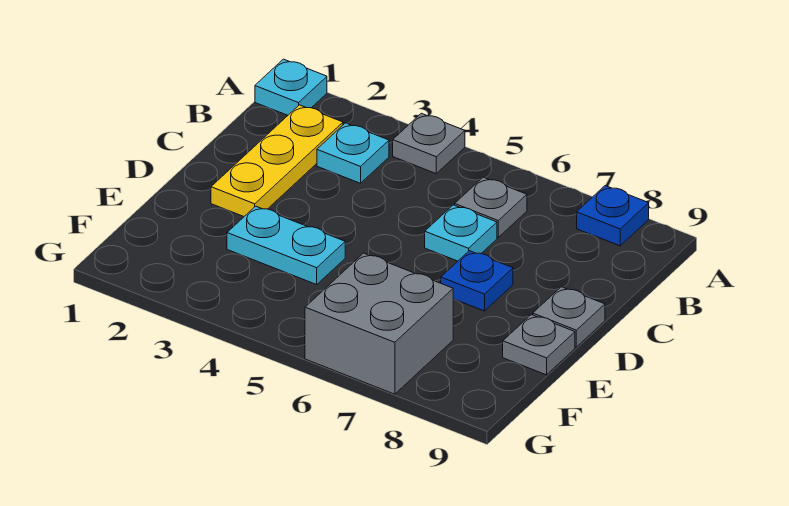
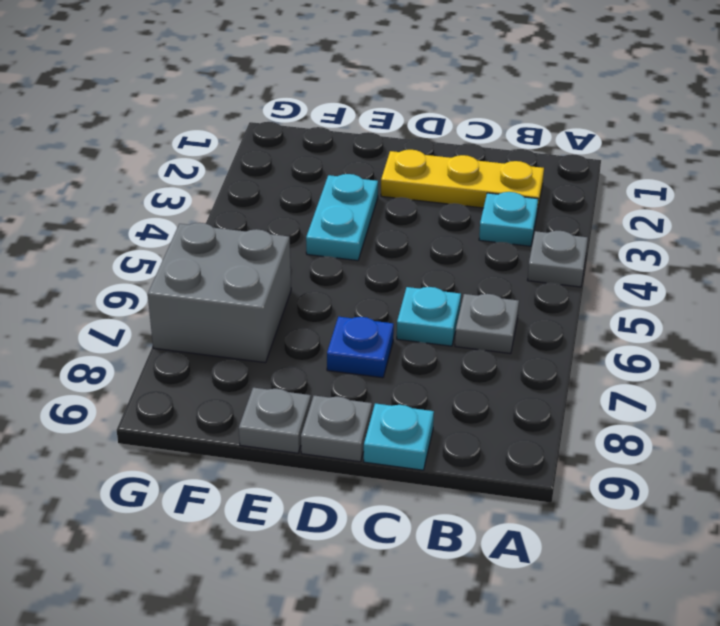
cyan plate A1 level 1 -> cyan plate C9 level 1
blue plate A8 level 1 -> none

